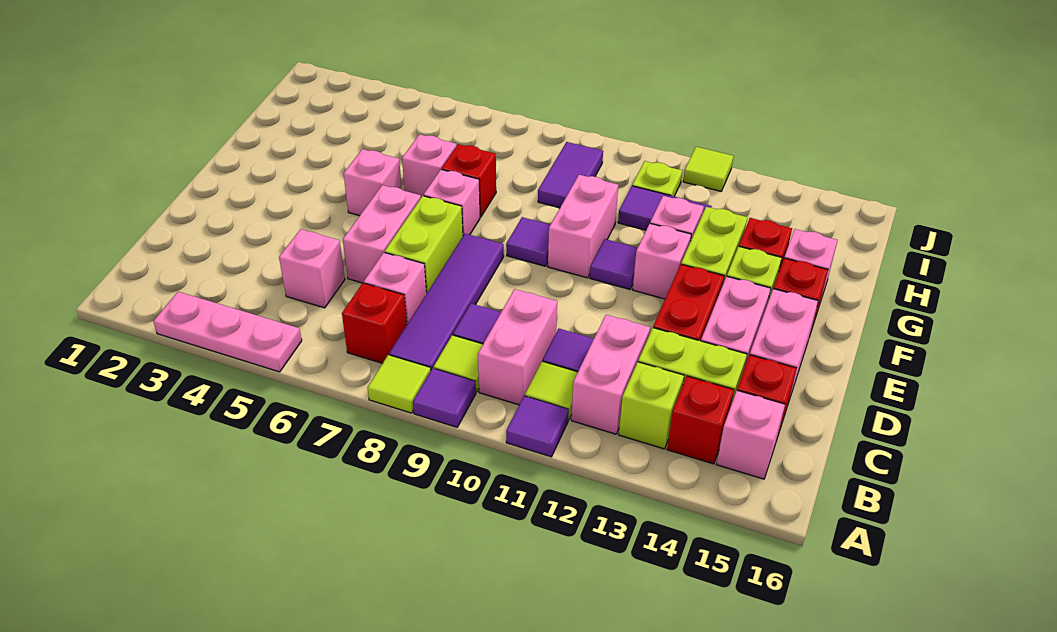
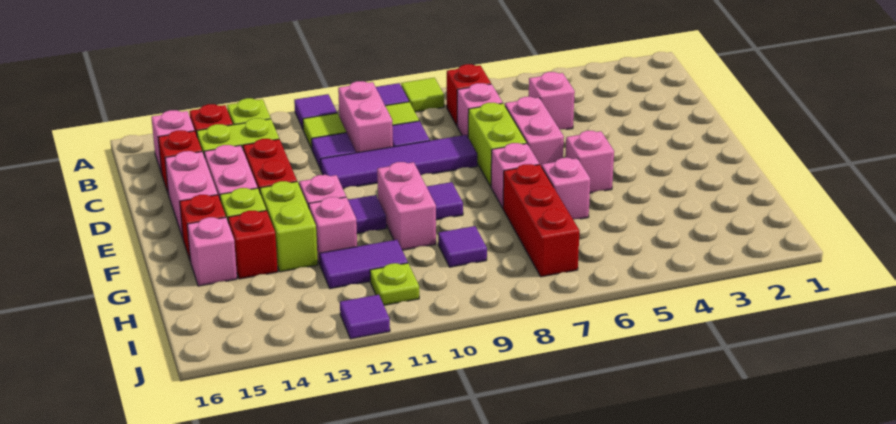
pink plate A3:A5 level 1 -> none
purple tile B8:E8 level 1 -> purple tile D8:D11 level 1
pink brick B12:C12 level 1 -> none
red brick G7 level 1 -> red brick G7:I7 level 1
purple tile H9:I9 level 1 -> purple tile H9 level 1
lime tile J12 level 1 -> purple tile J12 level 1

